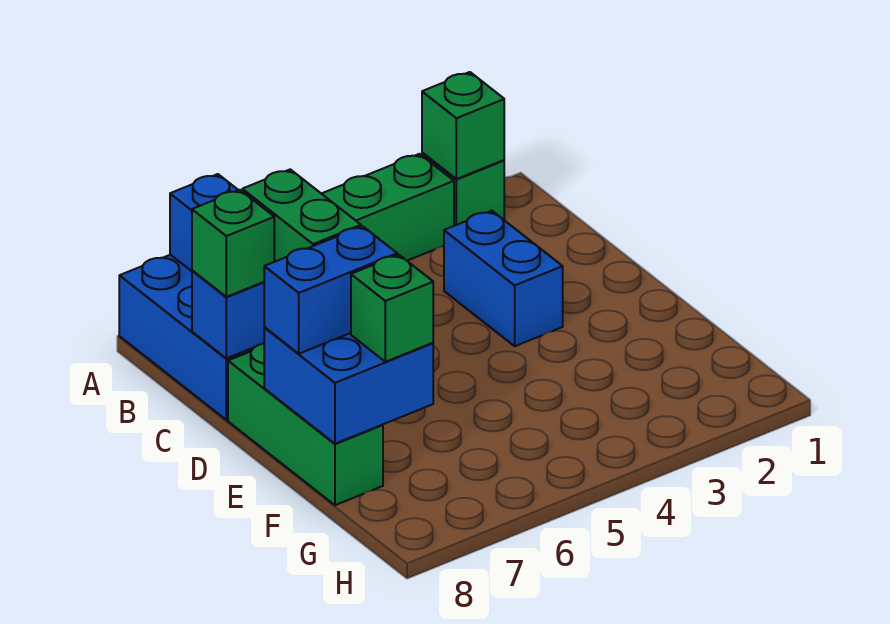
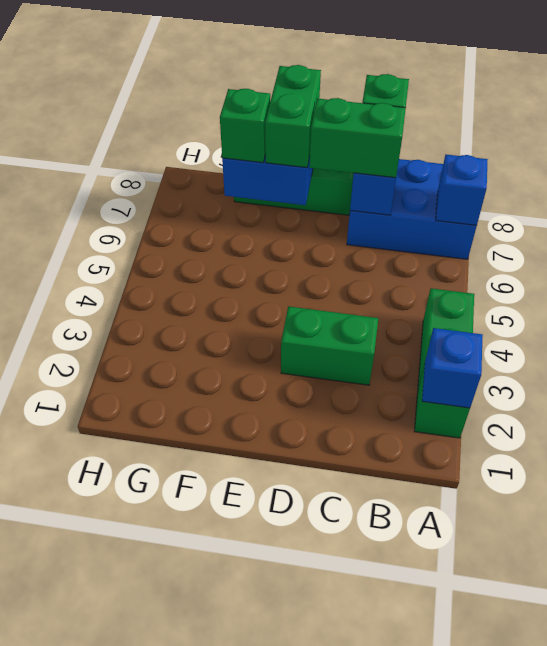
green brick A2 level 2 -> blue brick A2 level 2
blue brick C3:D3 level 1 -> green brick C3:D3 level 1
blue brick E7:E8 level 3 -> green brick E7:E8 level 3

